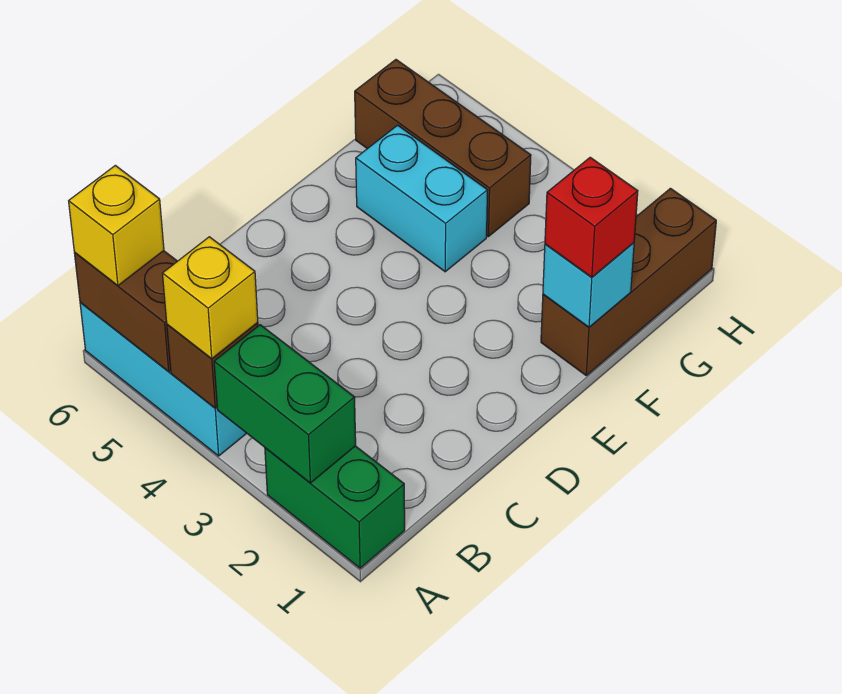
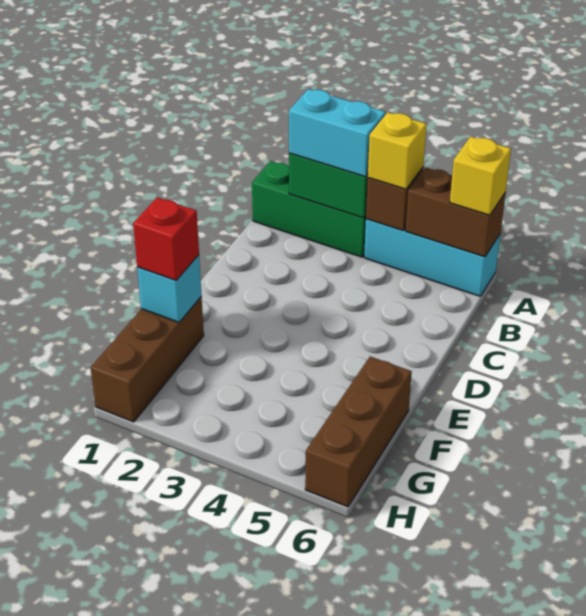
green brick A1:A2 level 1 -> green brick A1:A3 level 1
cyan brick F4:F5 level 1 -> cyan brick A2:A3 level 3
brown brick G4:G6 level 1 -> brown brick F6:H6 level 1

